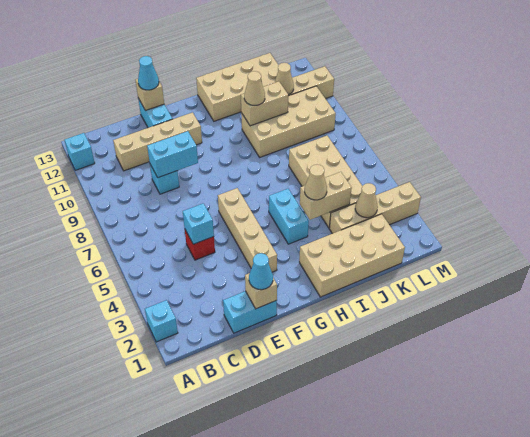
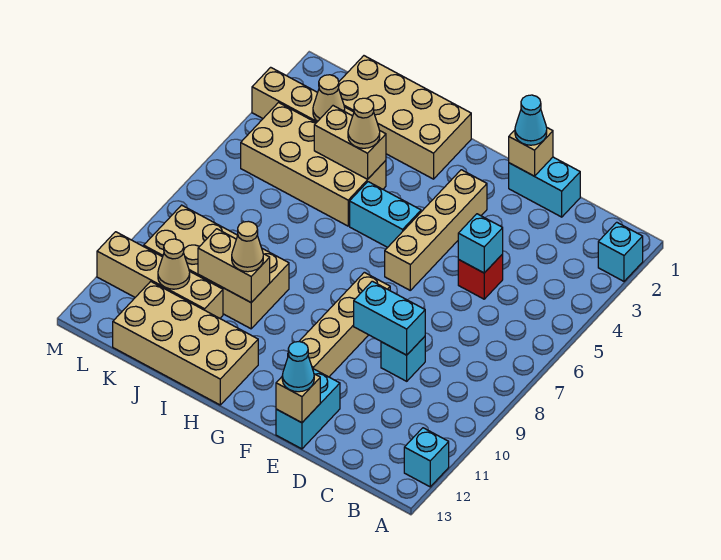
tan brick C11:F11 level 1 -> tan brick F8:F11 level 1
cyan brick H4:H5 level 1 -> cyan brick G5:H5 level 1
tan brick J4:K7 level 1 -> tan brick I4:L5 level 1

